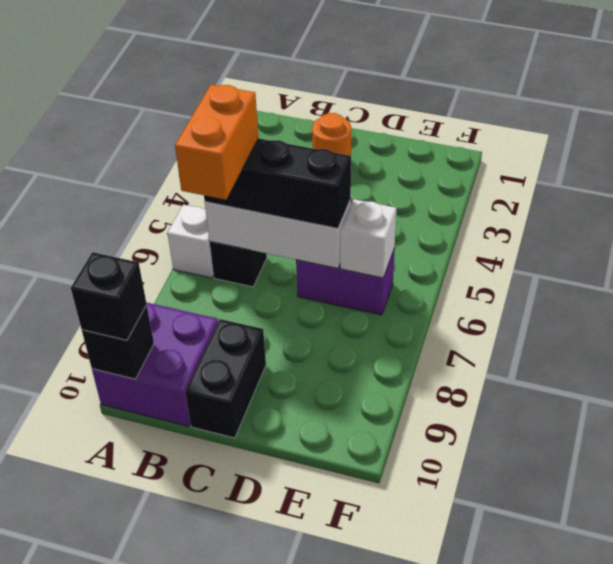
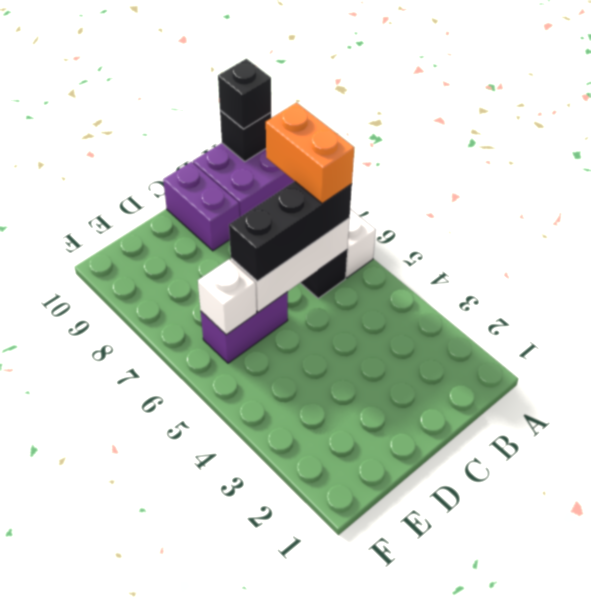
orange round brick C2 level 1 -> none
black brick C9:C10 level 1 -> purple brick C9:C10 level 1

